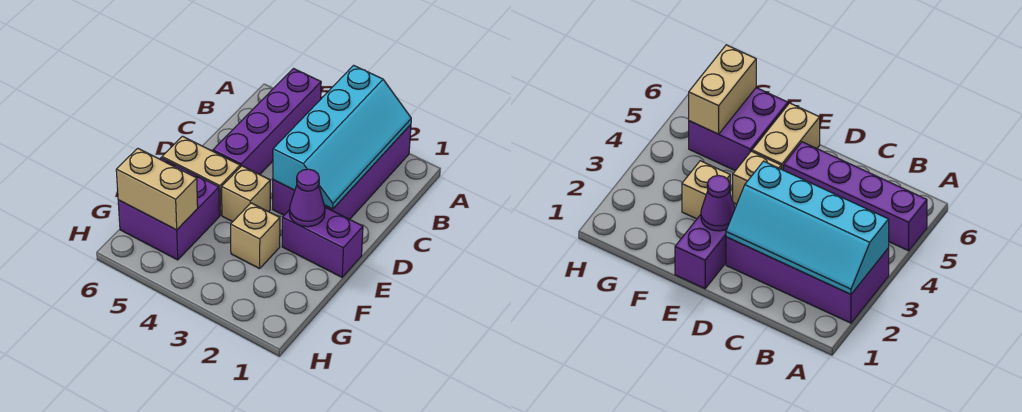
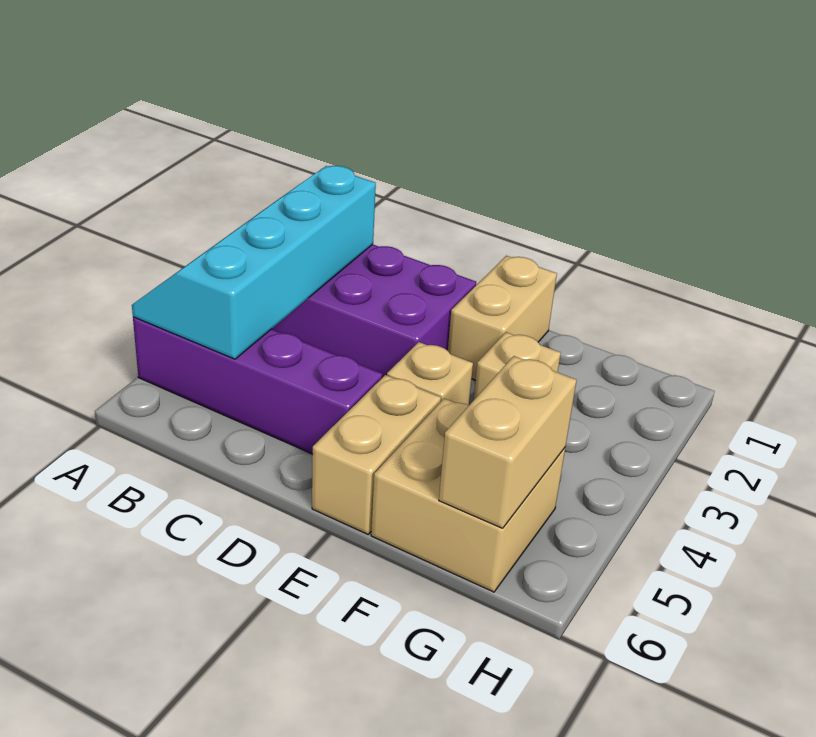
cyan slope A2:D3 level 2 top 3 -> cyan slope A2:B5 level 2 top B
purple brick E1:E2 level 1 -> tan brick E1:E2 level 1
purple cone E2 level 2 -> none
purple brick F5:G6 level 1 -> tan brick F5:G6 level 1

